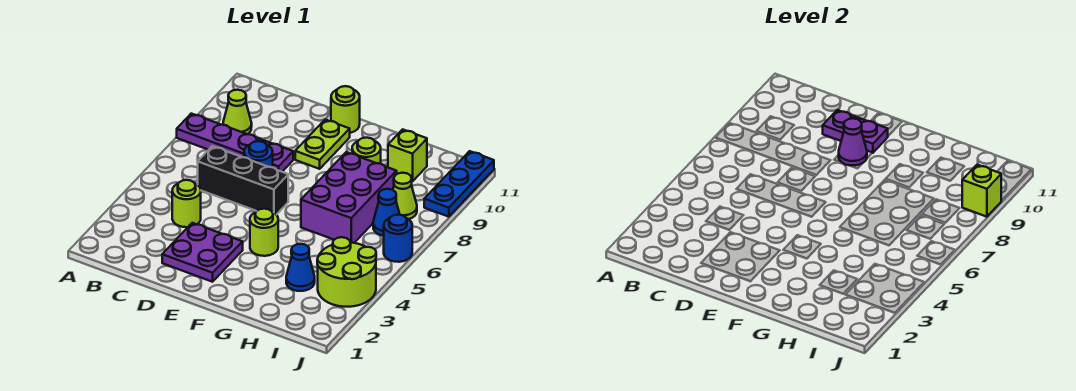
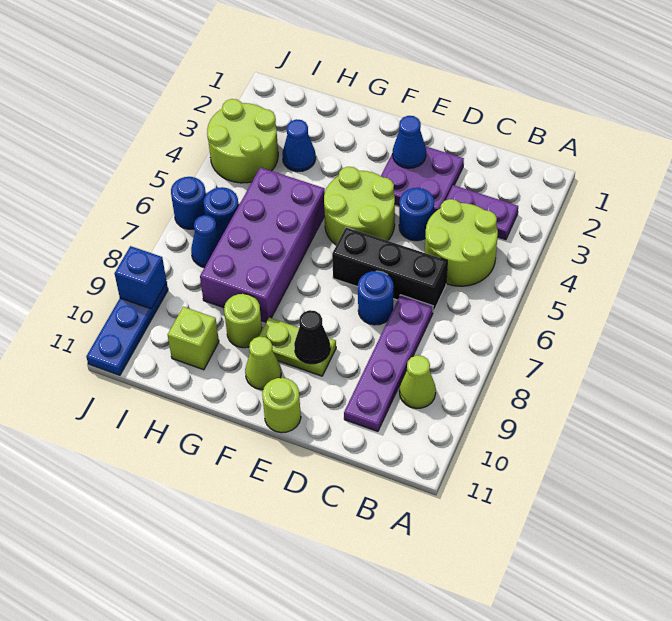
purple plate A8:D8 level 1 -> purple plate C7:C10 level 1
lime round brick C4 level 1 -> lime round brick B4:C5 level 1
none -> blue round brick D4 level 1
purple plate D10:E10 level 2 -> purple plate B3:C3 level 1
none -> blue cone E2 level 2
lime plate E9:E10 level 1 -> lime plate E9:F9 level 1
purple cone E9 level 2 -> black cone E9 level 2
lime round brick F4 level 1 -> lime round brick E4:F5 level 1
purple brick G6:H8 level 1 -> purple brick G5:H8 level 1
none -> blue round brick I6 level 1
lime cone I8 level 1 -> lime cone F10 level 1
lime brick J9 level 2 -> blue brick J9 level 2

